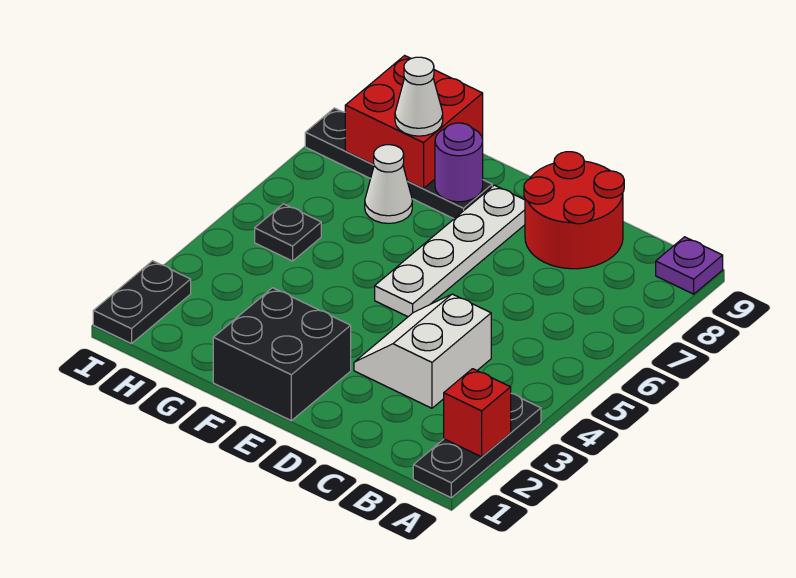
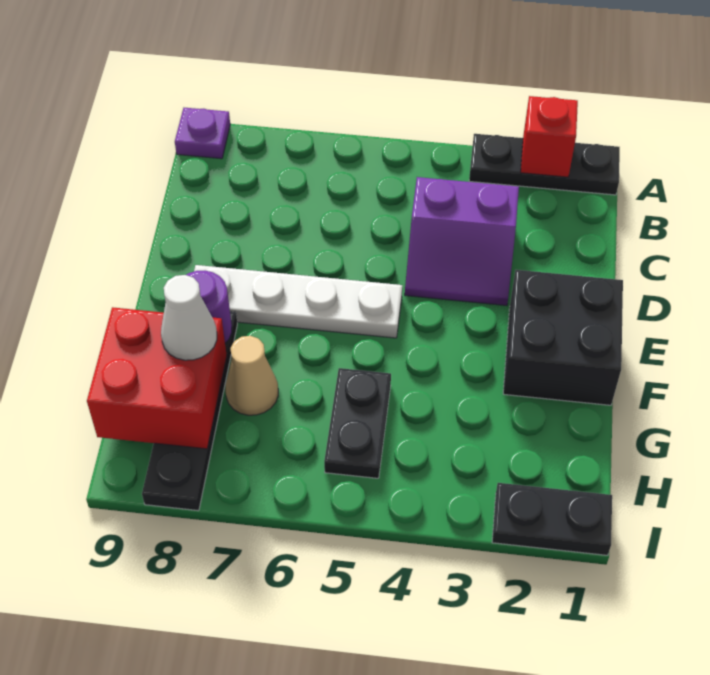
white slope C3:D4 level 1 top C -> purple slope C3:D4 level 1 top C
red round brick C8:D9 level 1 -> none
white cone G7 level 1 -> tan cone G7 level 1
black plate H5 level 1 -> black plate G5:H5 level 1

